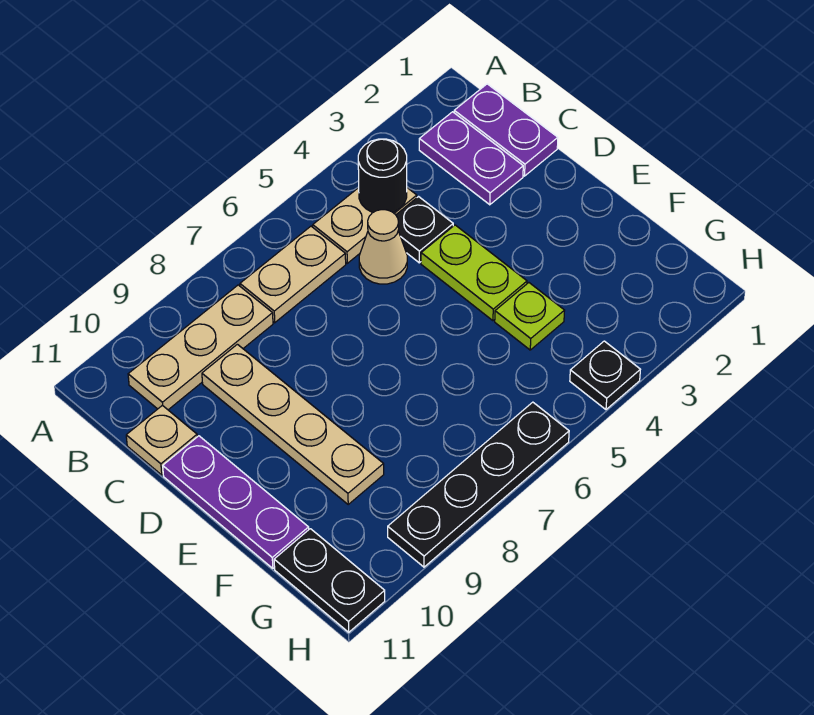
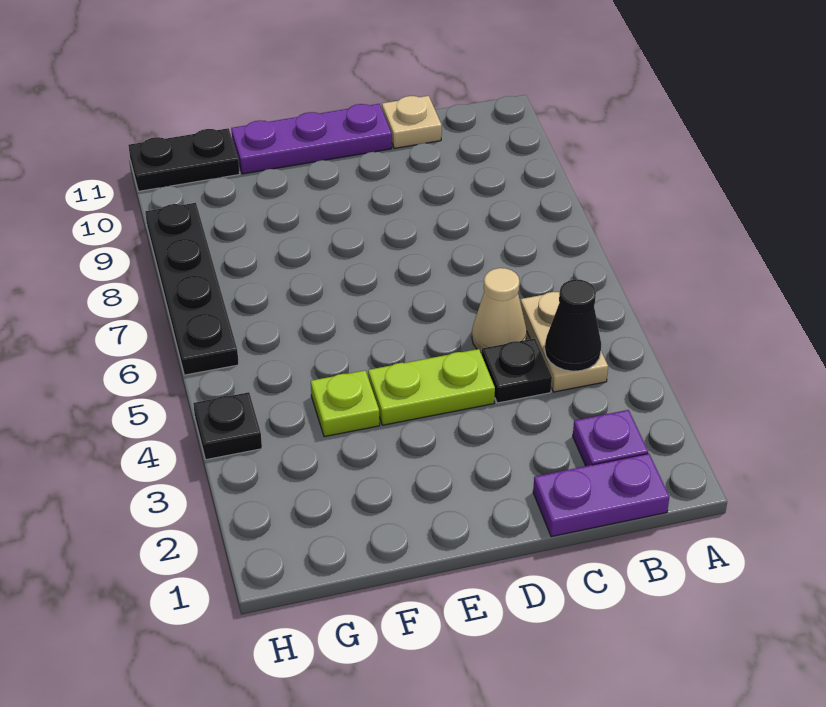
purple plate B2:C2 level 1 -> purple plate B2 level 1
black round brick B4 level 2 -> black cone B4 level 2
tan plate B6:B7 level 1 -> none
tan plate B8:B10 level 1 -> none
tan plate C9:F9 level 1 -> none

